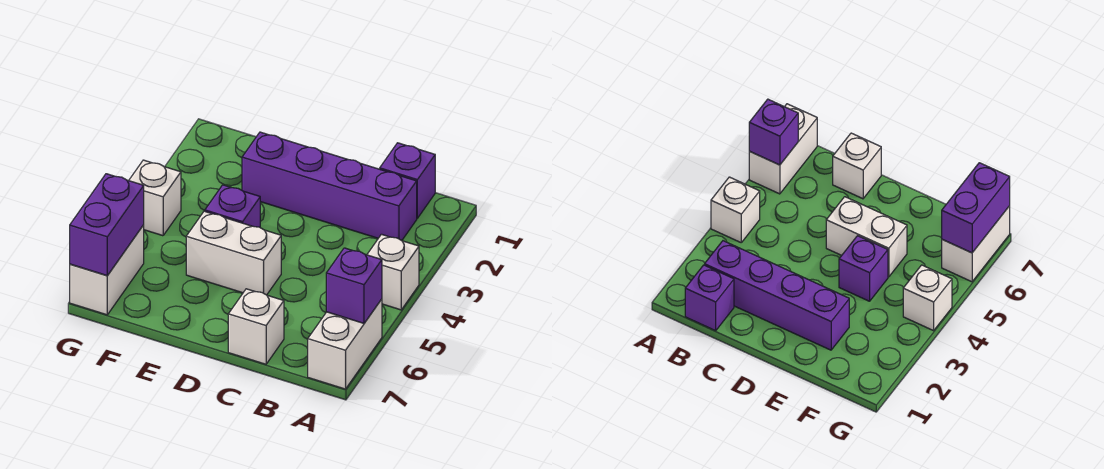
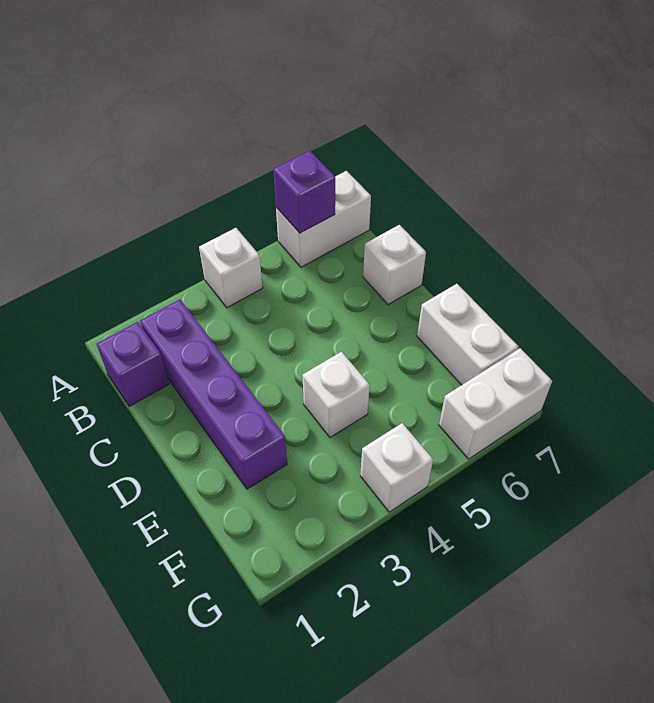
white brick D5:E5 level 1 -> white brick E7:F7 level 1
purple brick E4 level 1 -> white brick E4 level 1
purple brick G6:G7 level 2 -> none

